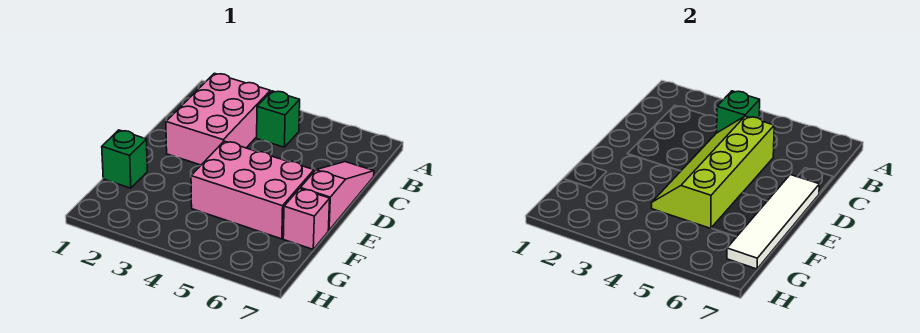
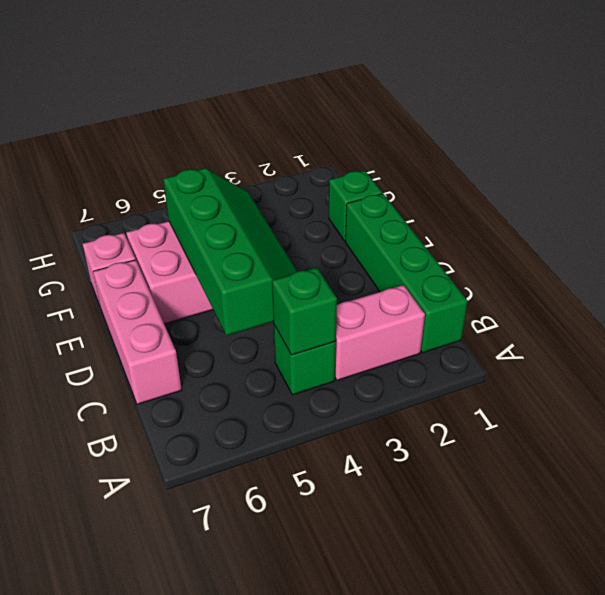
none -> green brick B1:E1 level 1
pink brick B2:D3 level 1 -> pink brick B2:B3 level 1
lime slope C4:F5 level 2 top 5 -> green slope C4:F5 level 2 top 5
pink slope C7:E7 level 1 top E -> pink brick C7:E7 level 1
white tile D7:G7 level 2 -> none

